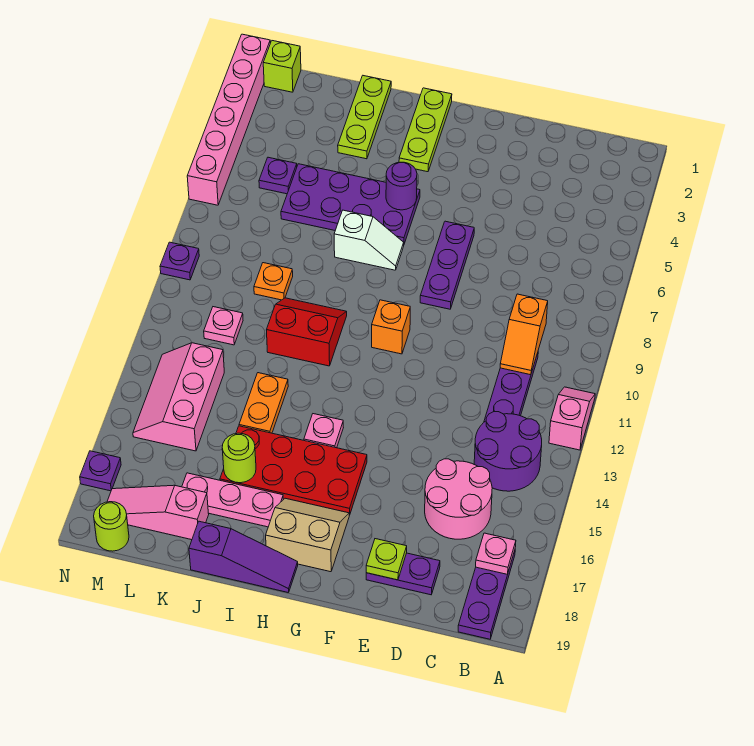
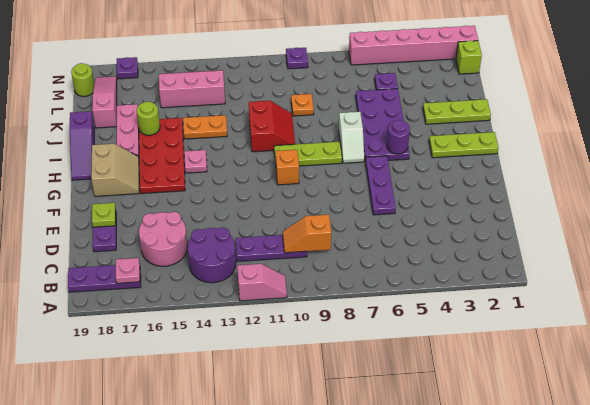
purple plate F6:F8 level 1 -> purple plate E6:G6 level 1
none -> lime plate H8:H10 level 1
pink plate L11 level 1 -> none

